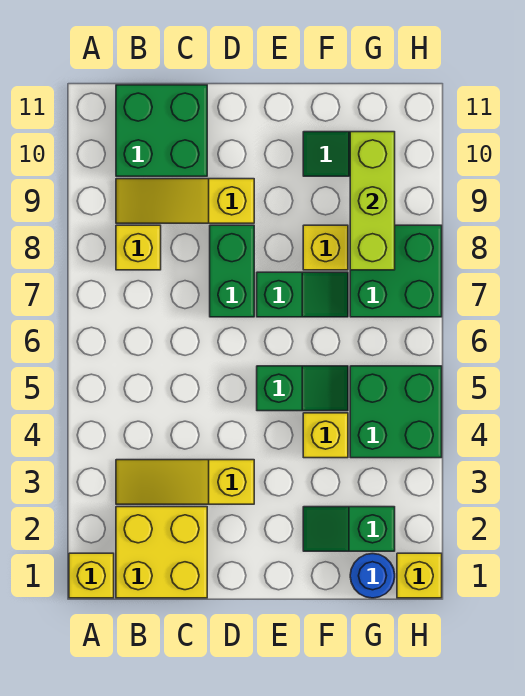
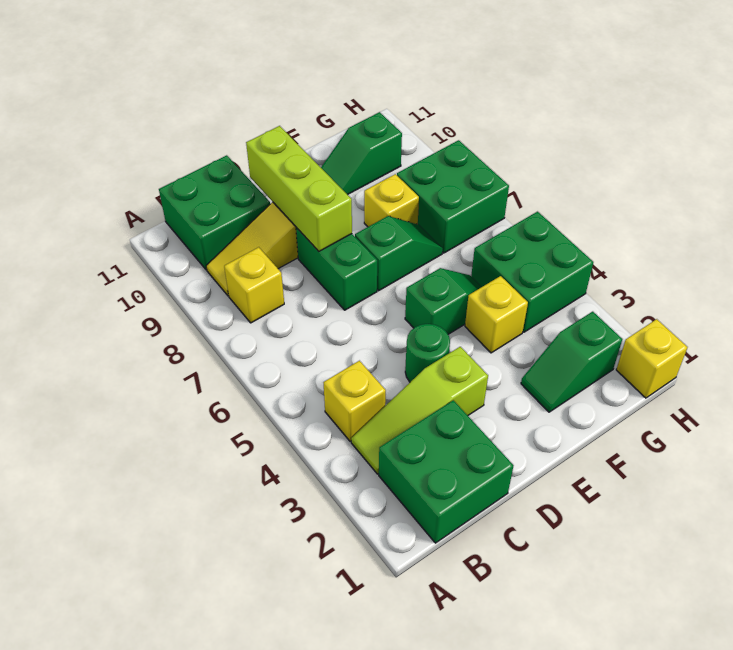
yellow brick A1 level 1 -> yellow brick B4 level 1
yellow brick B1:C2 level 1 -> green brick B1:C2 level 1
yellow slope B3:D3 level 1 top D -> lime slope B3:D3 level 1 top D
none -> green round brick D4 level 1
blue round brick G1 level 1 -> none
lime brick G8:G10 level 2 -> lime brick D8:D10 level 2

